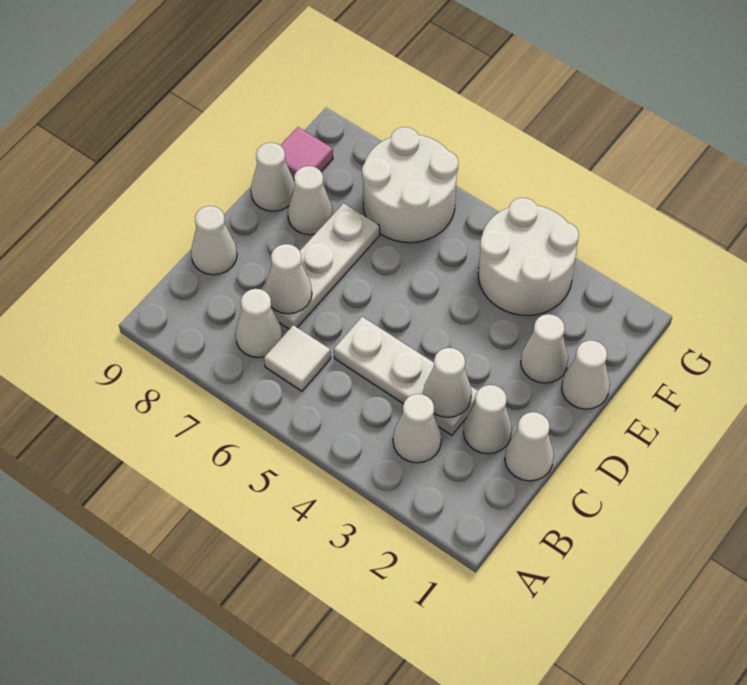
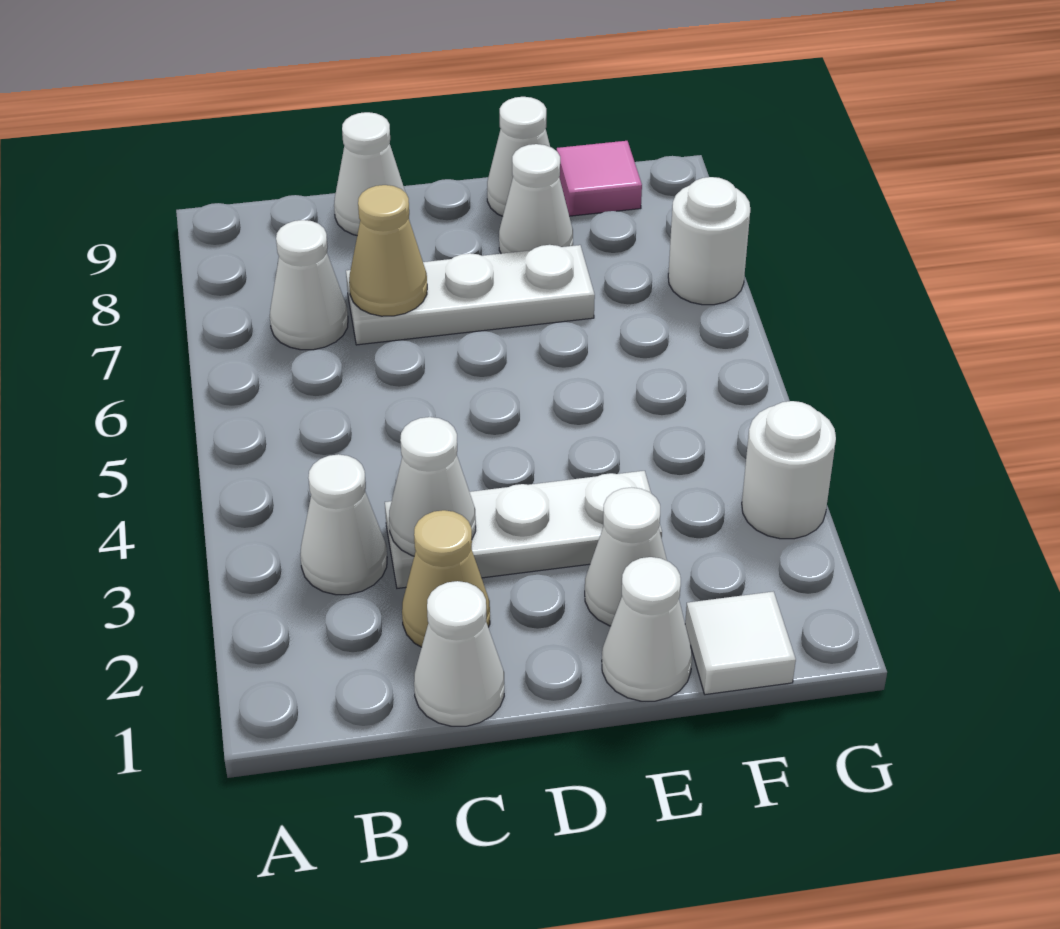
white tile B6 level 1 -> white tile F1 level 1
white cone C2 level 1 -> tan cone C2 level 1
white plate C3:C5 level 1 -> white plate C3:E3 level 1
white cone C7 level 2 -> tan cone C7 level 2
white round brick F3:G4 level 1 -> white round brick G3 level 1
white round brick F6:G7 level 1 -> white round brick G7 level 1

